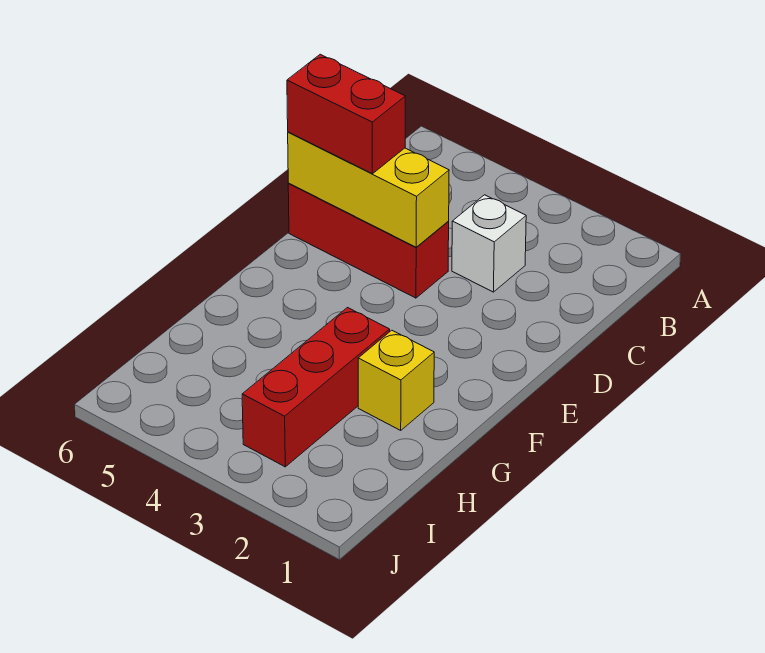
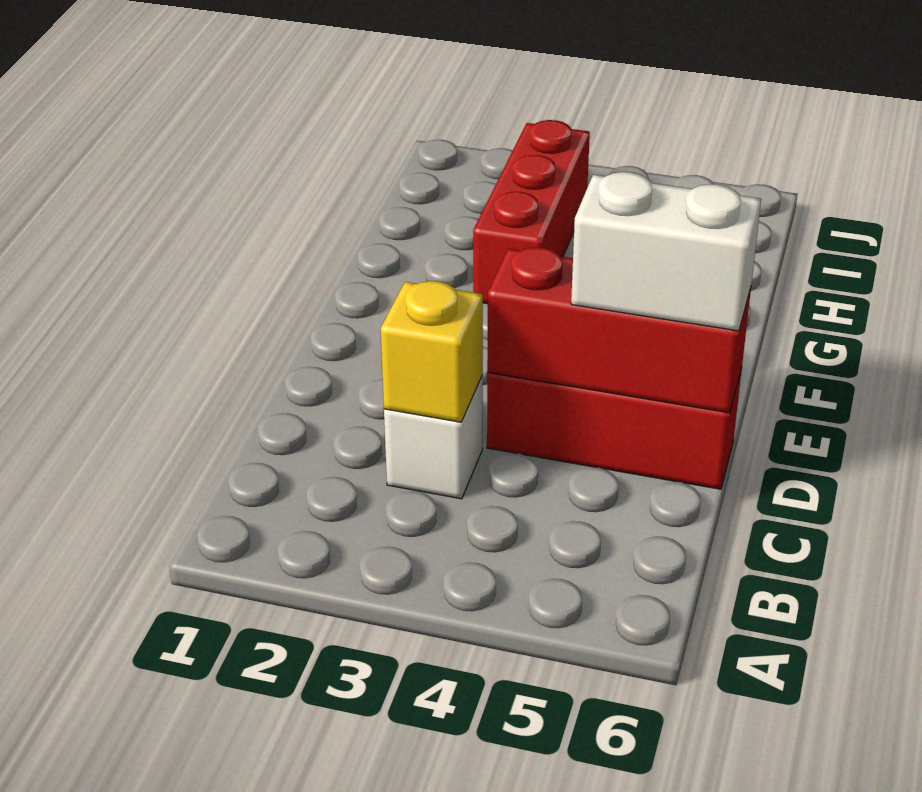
yellow brick D4:D6 level 2 -> red brick D4:D6 level 2
red brick D5:D6 level 3 -> white brick D5:D6 level 3
yellow brick G2 level 1 -> yellow brick C3 level 2

